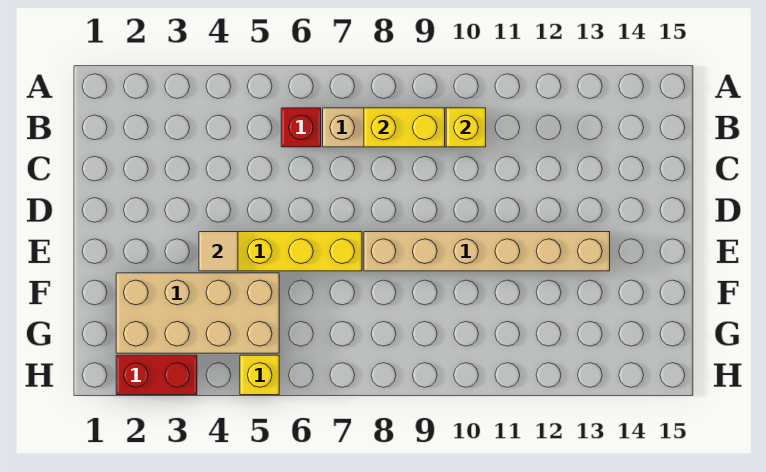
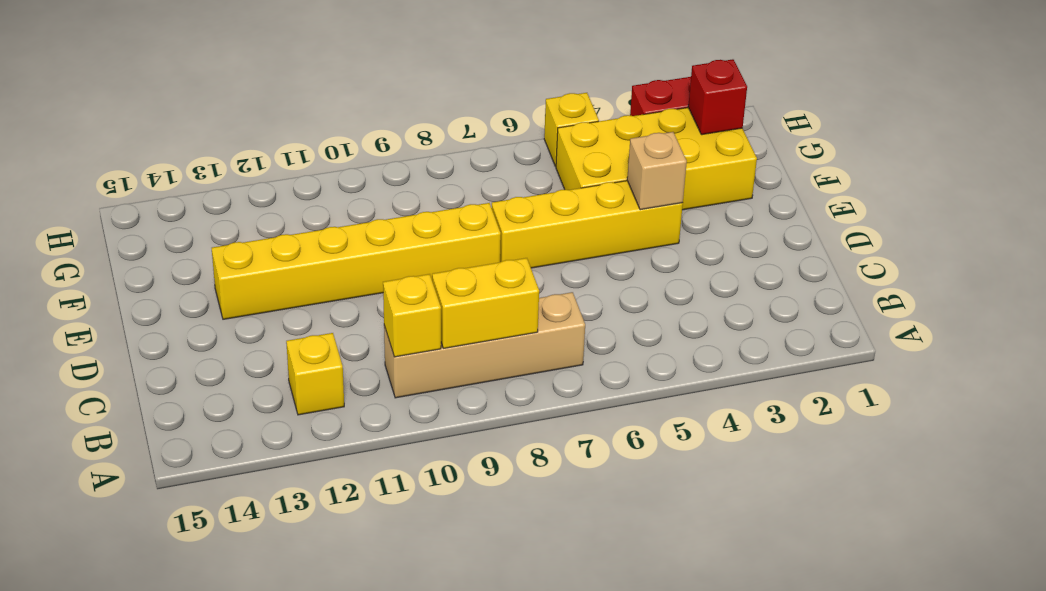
red brick B6 level 1 -> red brick G2 level 2
none -> yellow brick B12 level 1
tan tile E4 level 2 -> tan brick E4 level 2
tan brick E8:E13 level 1 -> yellow brick E8:E13 level 1
tan brick F2:G5 level 1 -> yellow brick F2:G5 level 1

